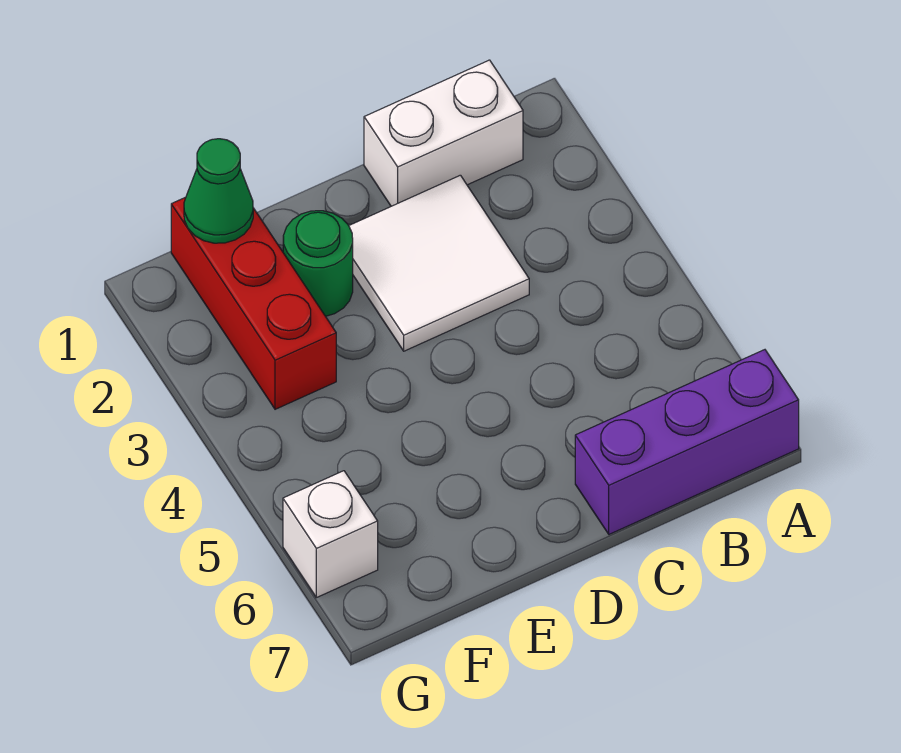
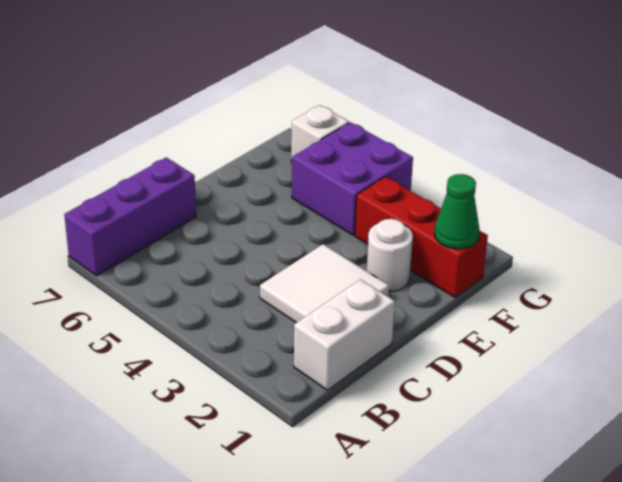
green round brick E2 level 1 -> white round brick E2 level 1
none -> purple brick F4:G5 level 1

